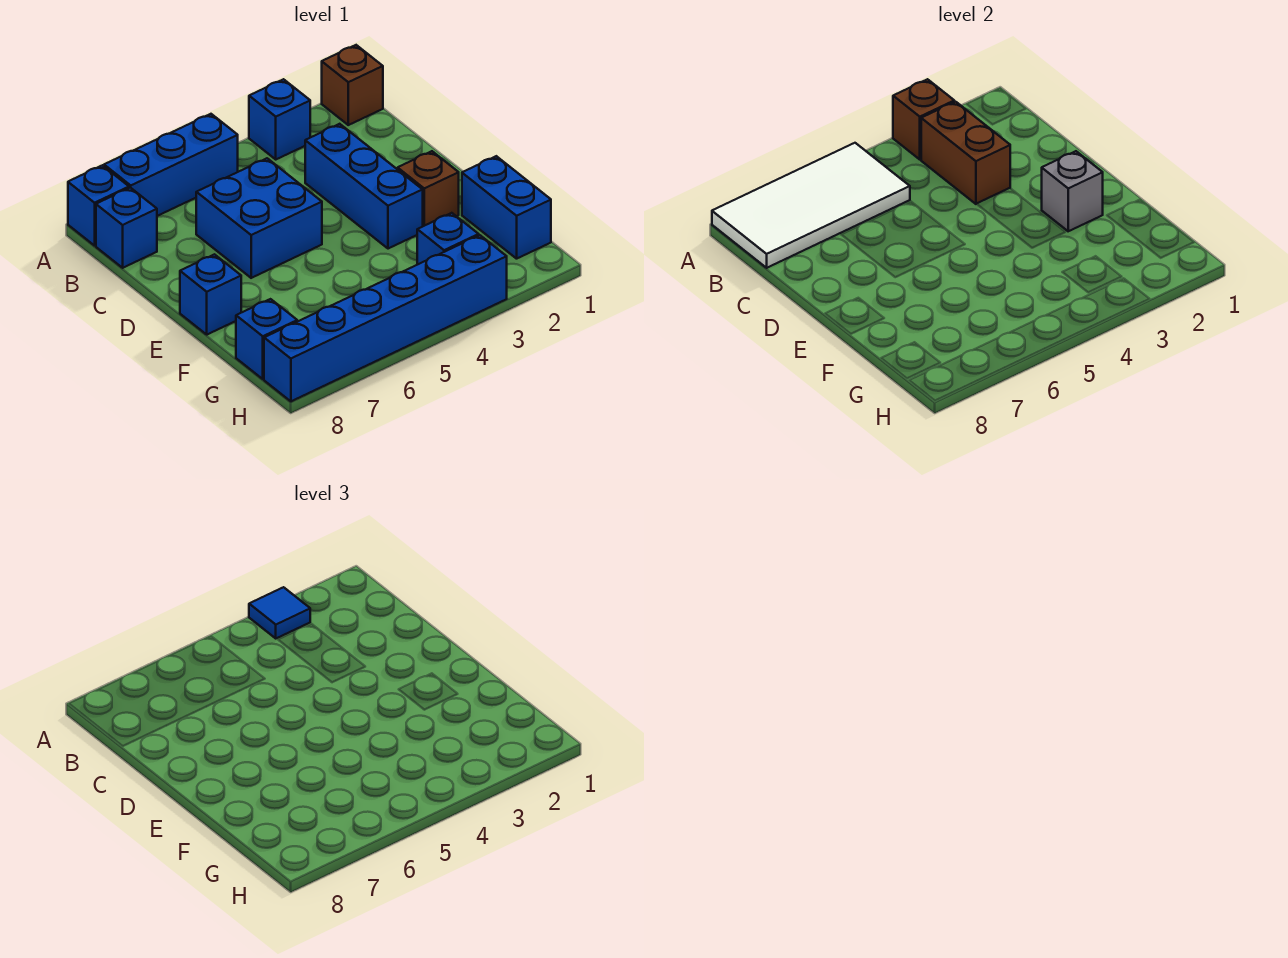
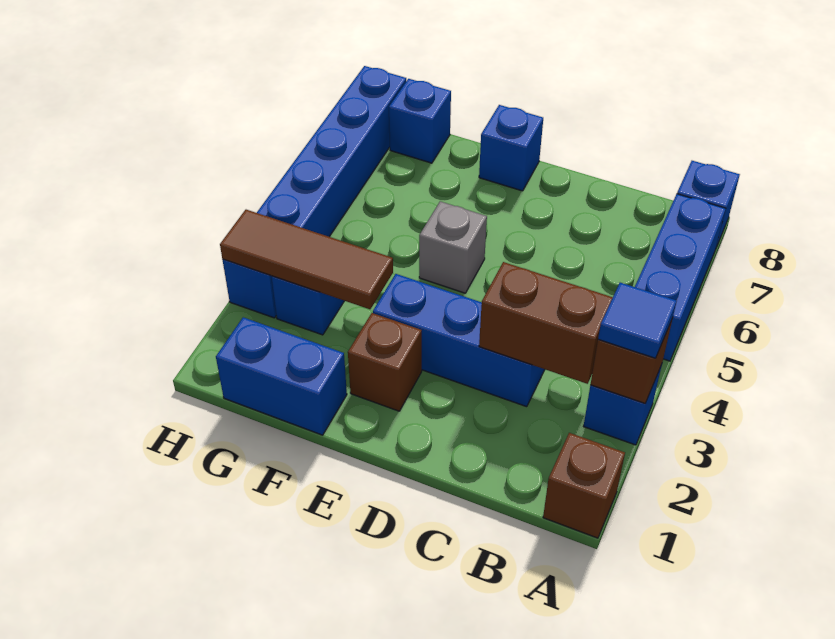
white tile A5:B8 level 2 -> none
blue brick B8 level 1 -> none
blue brick C5:D6 level 1 -> none
grey brick E2 level 2 -> grey brick E5 level 1
none -> brown tile F3:H3 level 2

